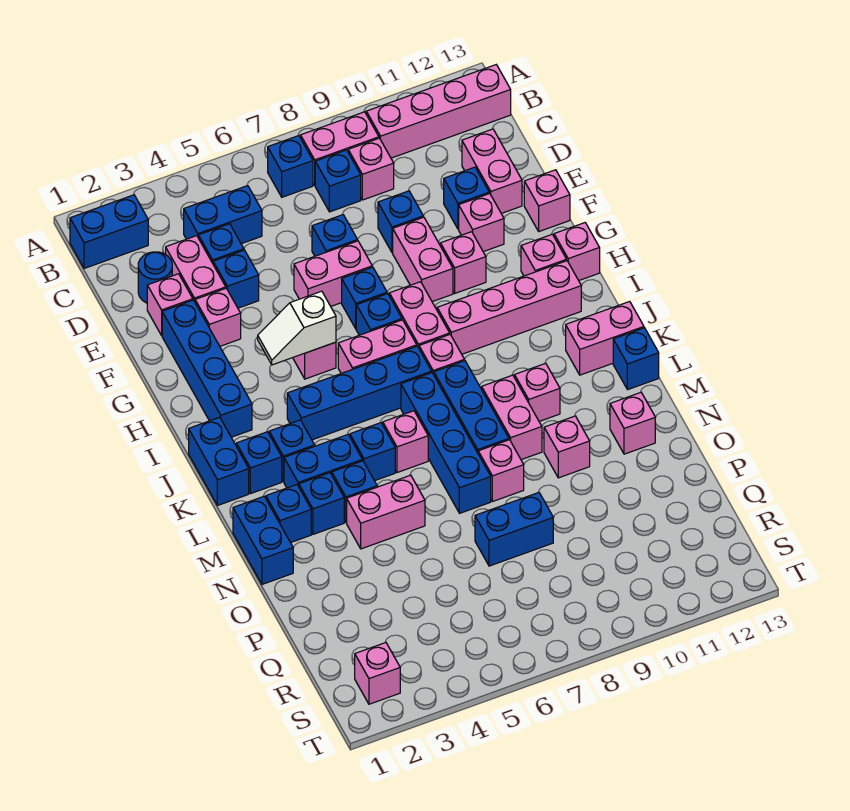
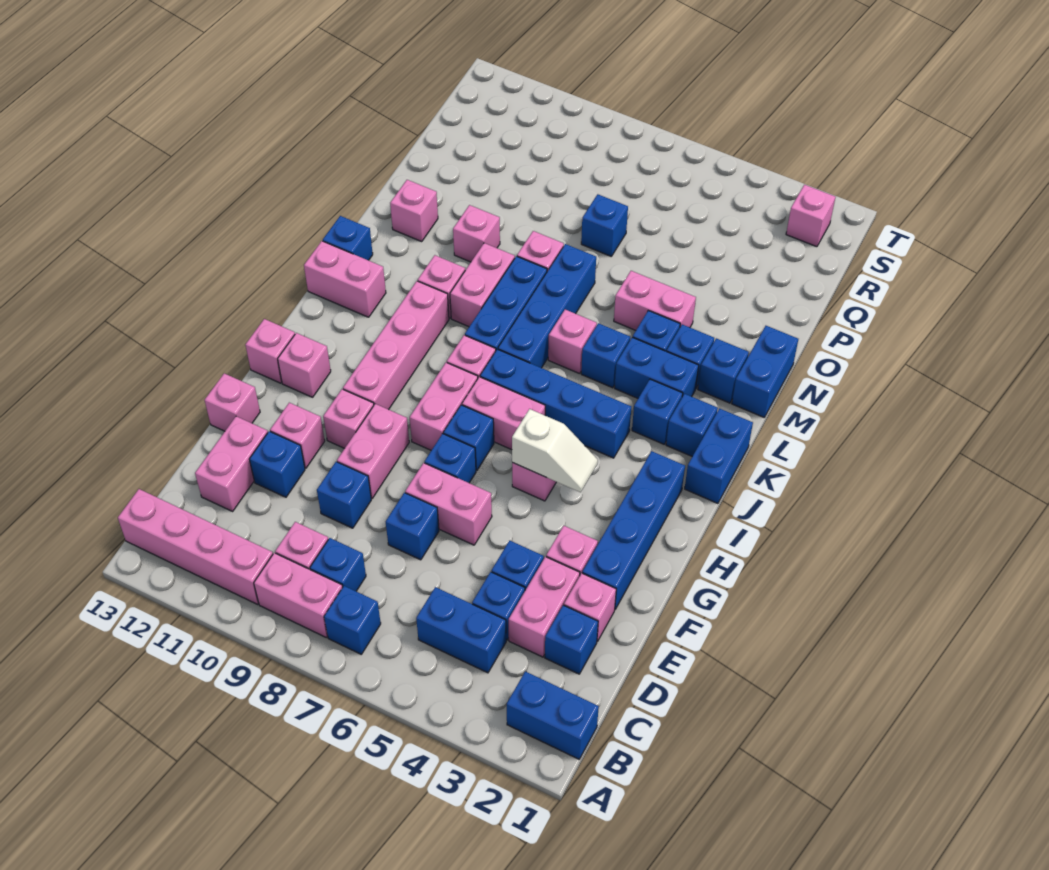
blue round brick D2 level 1 -> blue brick D2 level 1
pink brick I9:I12 level 1 -> pink brick H10:K10 level 1
blue brick P7:P8 level 1 -> blue brick P7 level 1

